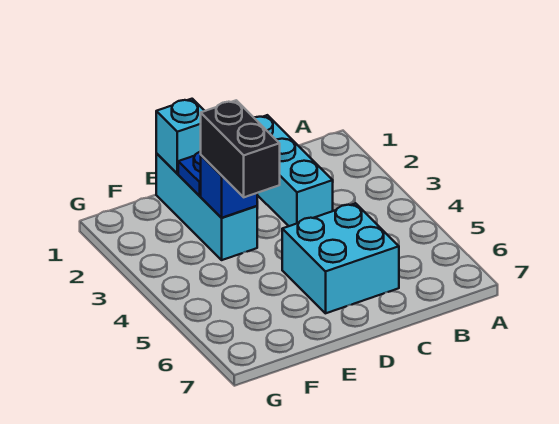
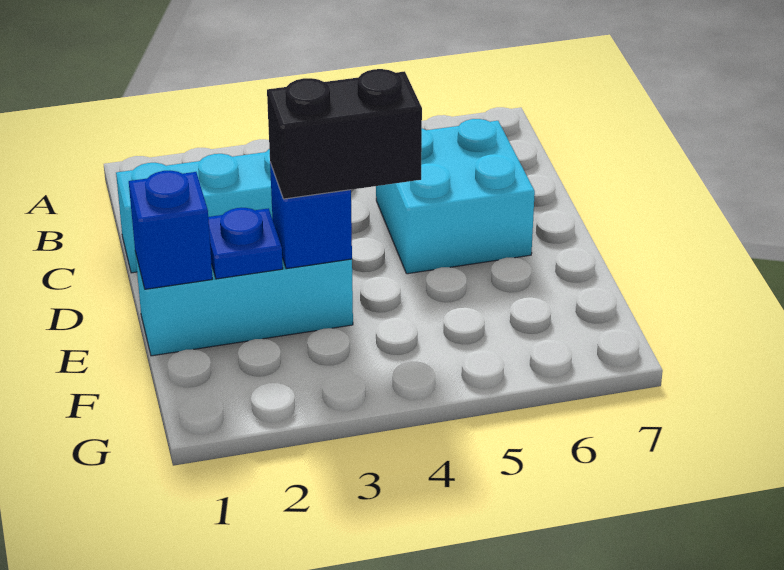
cyan brick E1 level 2 -> blue brick E1 level 2

